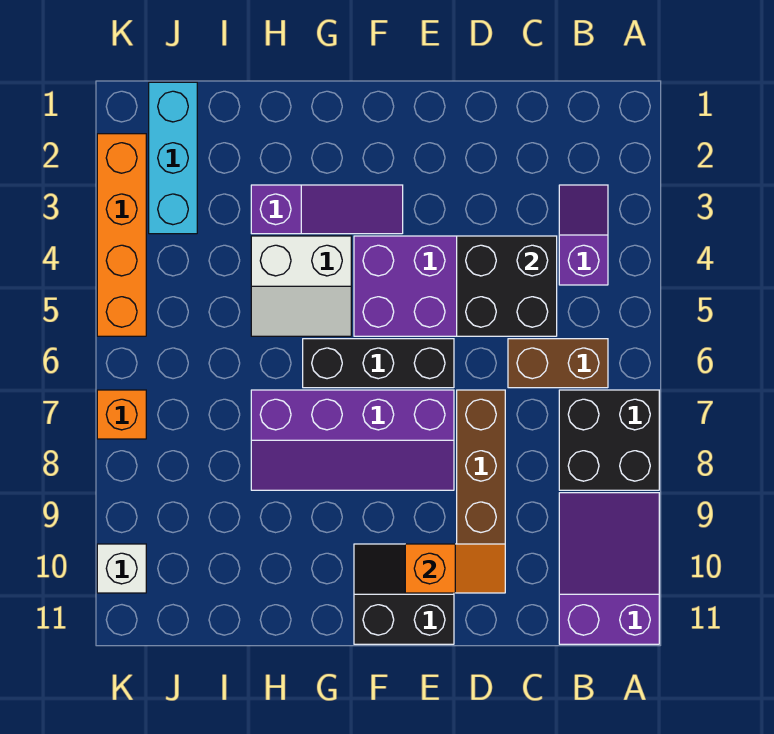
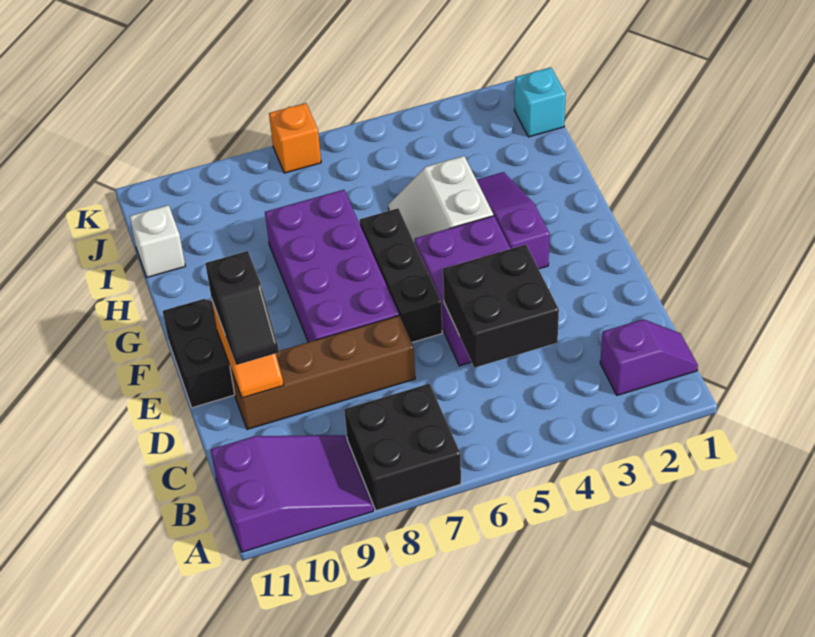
purple slope B3:B4 level 1 top 4 -> purple slope B1:B2 level 1 top 2
brown brick B6:C6 level 1 -> none
none -> black slope D10:E10 level 3 top E
purple slope E7:H8 level 1 top 7 -> purple brick E7:H8 level 1
purple slope F3:H3 level 1 top H -> purple slope F3:H3 level 1 top F
cyan brick J1:J3 level 1 -> cyan brick J1 level 1
orange brick K2:K5 level 1 -> none
white brick K10 level 1 -> white brick I11 level 1

